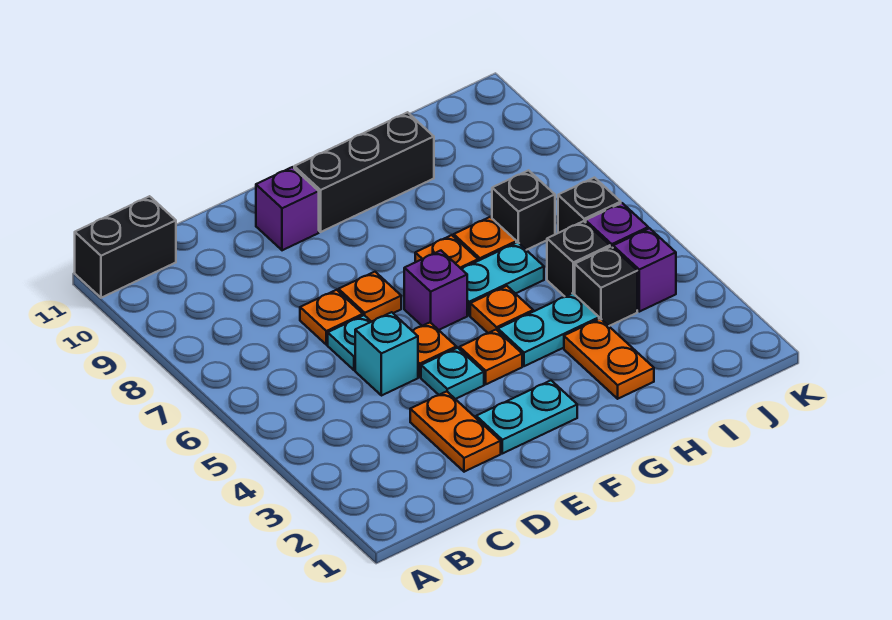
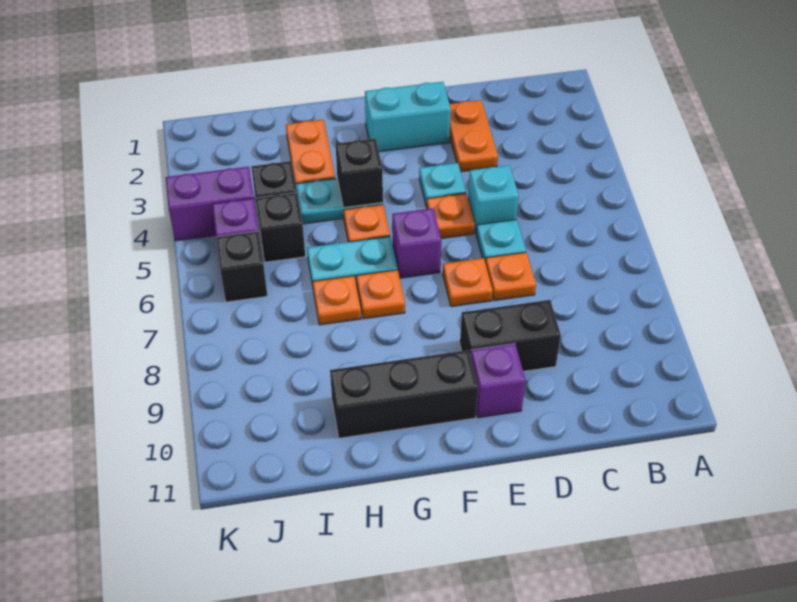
black brick A11:B11 level 1 -> black brick D9:E9 level 1
cyan plate E2:F2 level 1 -> cyan brick E2:F2 level 1
orange plate F4 level 1 -> none
black brick I7 level 1 -> black brick G4 level 2
purple brick J4 level 1 -> purple brick J4:K4 level 1

